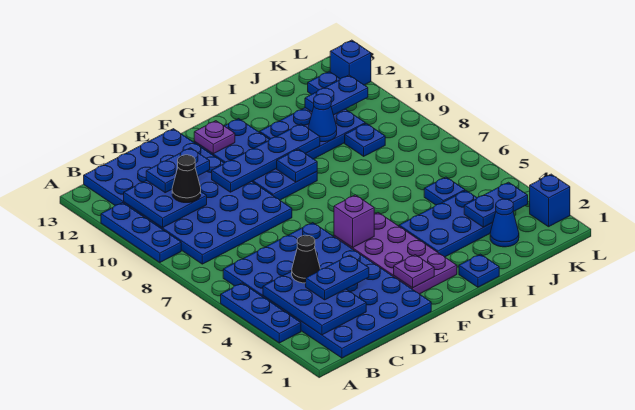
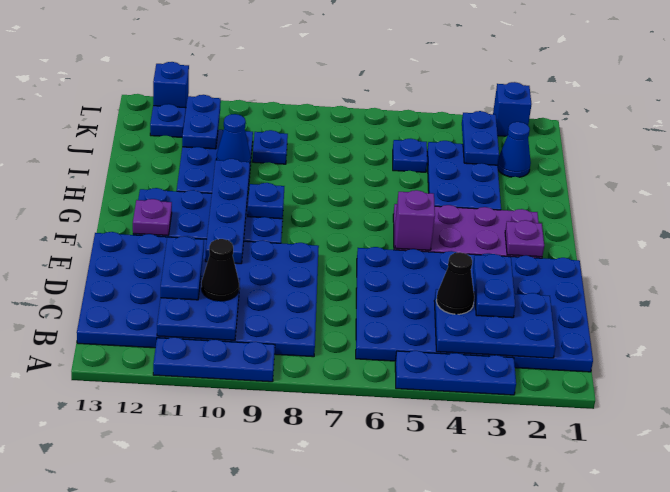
blue plate H1 level 1 -> none

